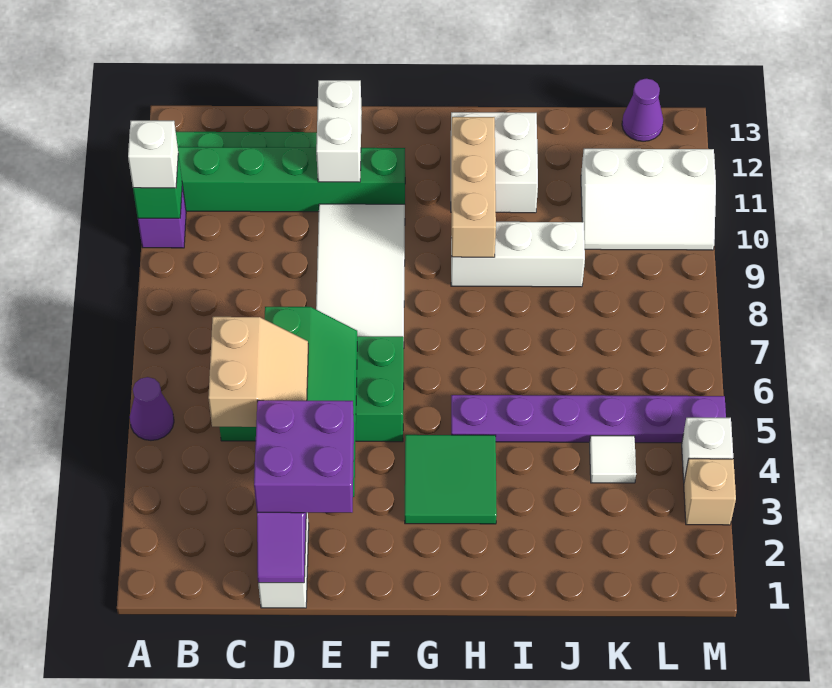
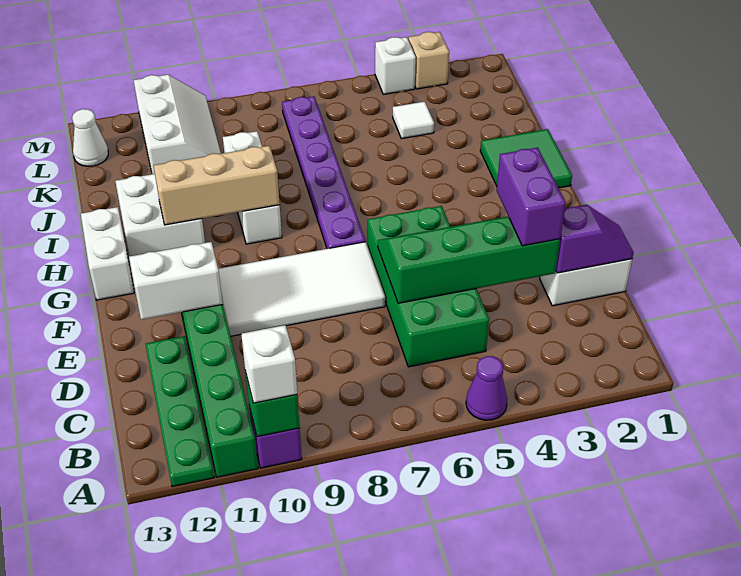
tan slope C4:D5 level 3 top C -> none
purple brick D2:E3 level 3 -> purple brick D3:E3 level 3
green tile G3:H4 level 1 -> green tile H1:I2 level 1
none -> white brick G13:H13 level 1
purple plate H5:M5 level 1 -> purple plate G7:L7 level 1
purple cone L13 level 1 -> white cone L13 level 1

